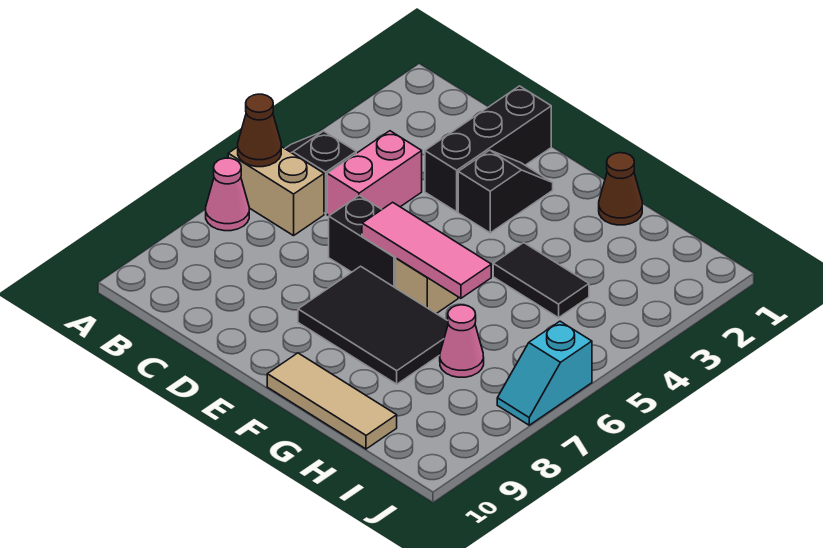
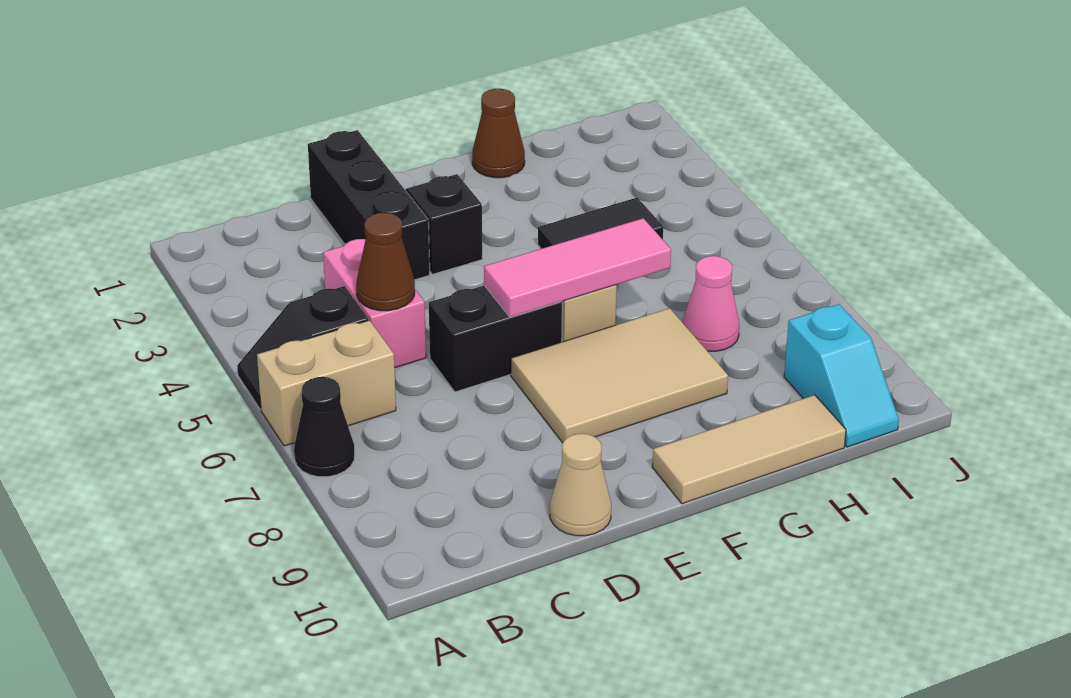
brown cone A6 level 2 -> brown cone C5 level 2
pink cone A7 level 1 -> black cone A7 level 1
none -> tan cone D10 level 1
black tile E7:G8 level 1 -> tan tile E7:G8 level 1
cyan slope J6:J7 level 1 top 6 -> cyan slope I9:I10 level 1 top 9

